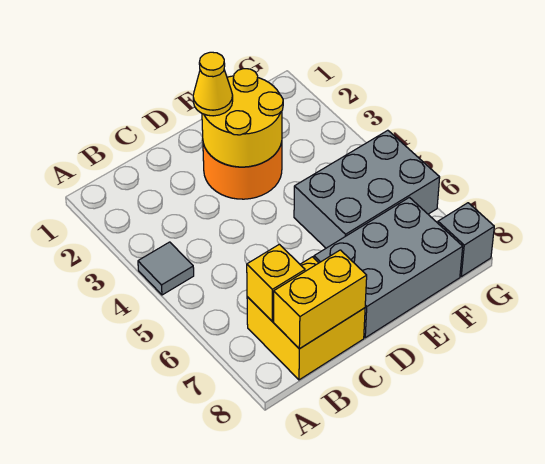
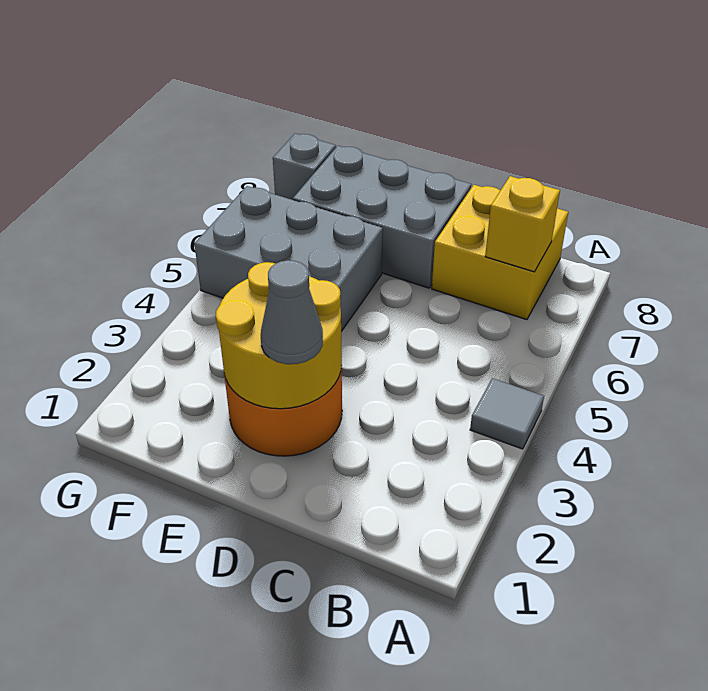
yellow brick B8:C8 level 2 -> none
yellow cone D2 level 3 -> grey cone D2 level 3

